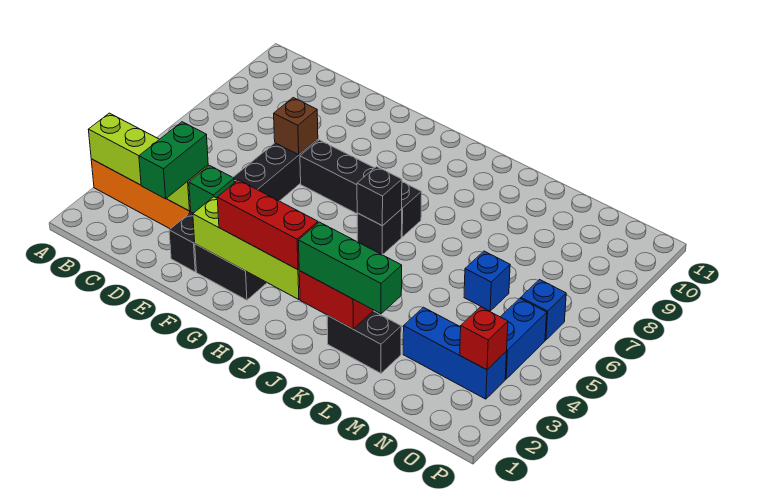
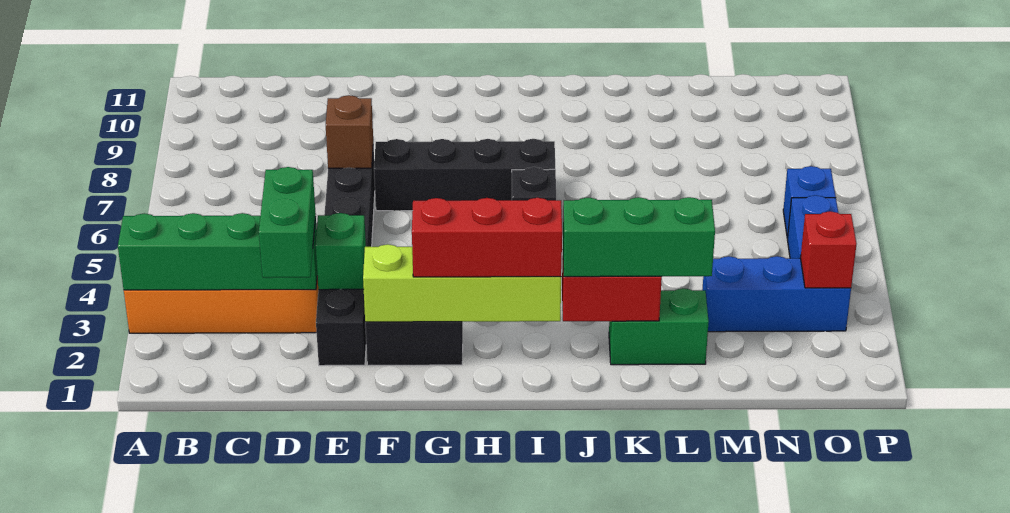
lime brick A3:D3 level 2 -> green brick A3:D3 level 2
black brick I6 level 2 -> none
black brick K2:L2 level 1 -> green brick K2:L2 level 1
blue brick M6 level 1 -> none

